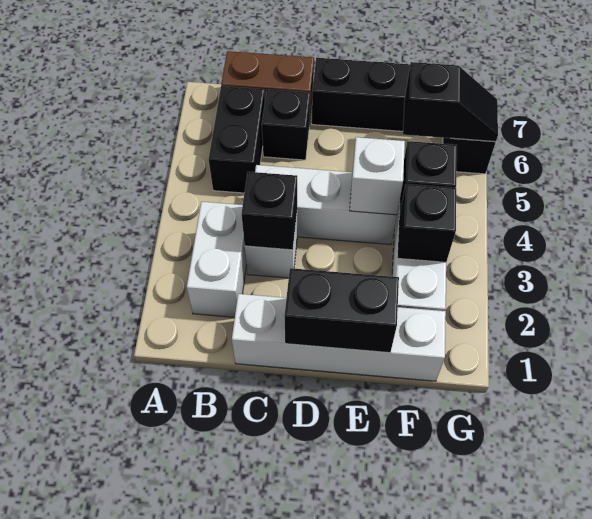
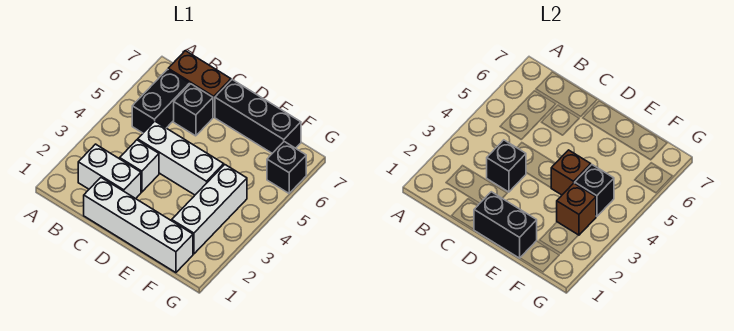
white brick B2:B3 level 1 -> white brick B2:C2 level 1
white brick E4 level 2 -> brown brick E4 level 2
black brick F3 level 2 -> brown brick F3 level 2
black slope F6:G6 level 2 top F -> none

